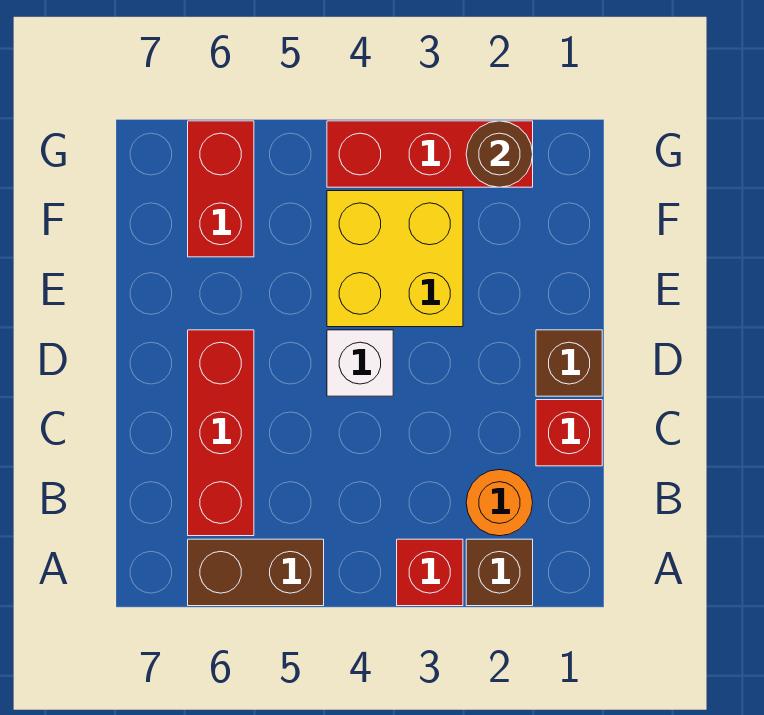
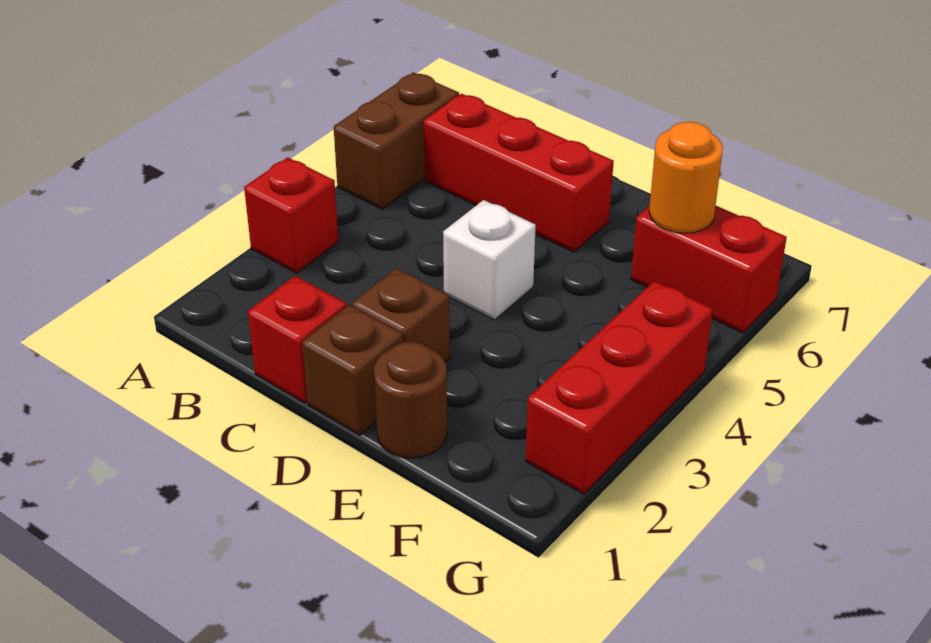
brown brick A2 level 1 -> brown brick D2 level 1
orange round brick B2 level 1 -> orange round brick F6 level 2
yellow brick E3:F4 level 1 -> none
brown round brick G2 level 2 -> brown round brick E1 level 1

